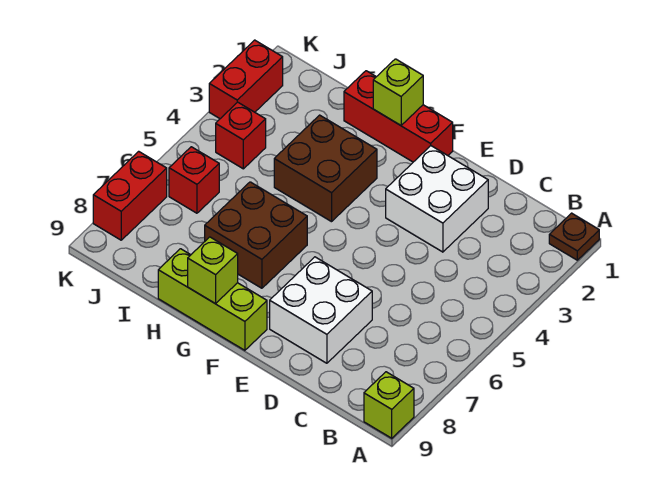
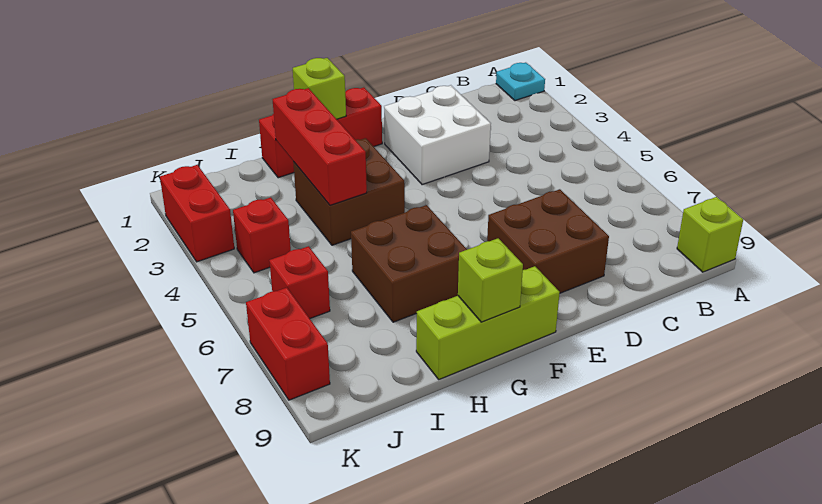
brown plate A1 level 1 -> cyan plate A1 level 1
white brick D7:E8 level 1 -> brown brick D7:E8 level 1
none -> red brick H2:H4 level 2

